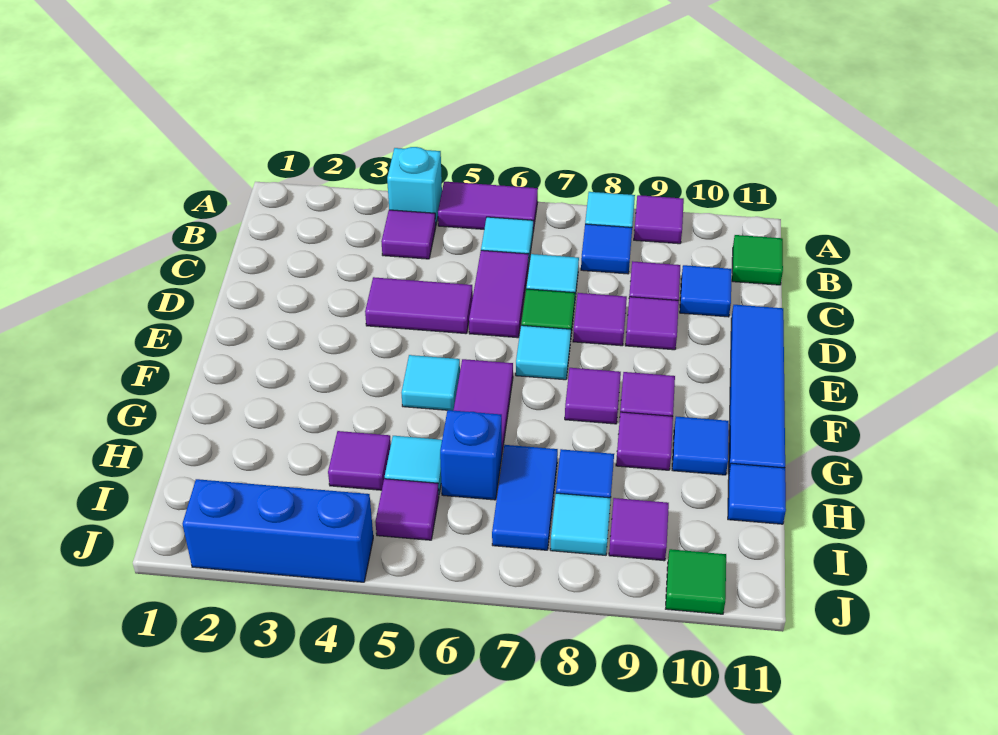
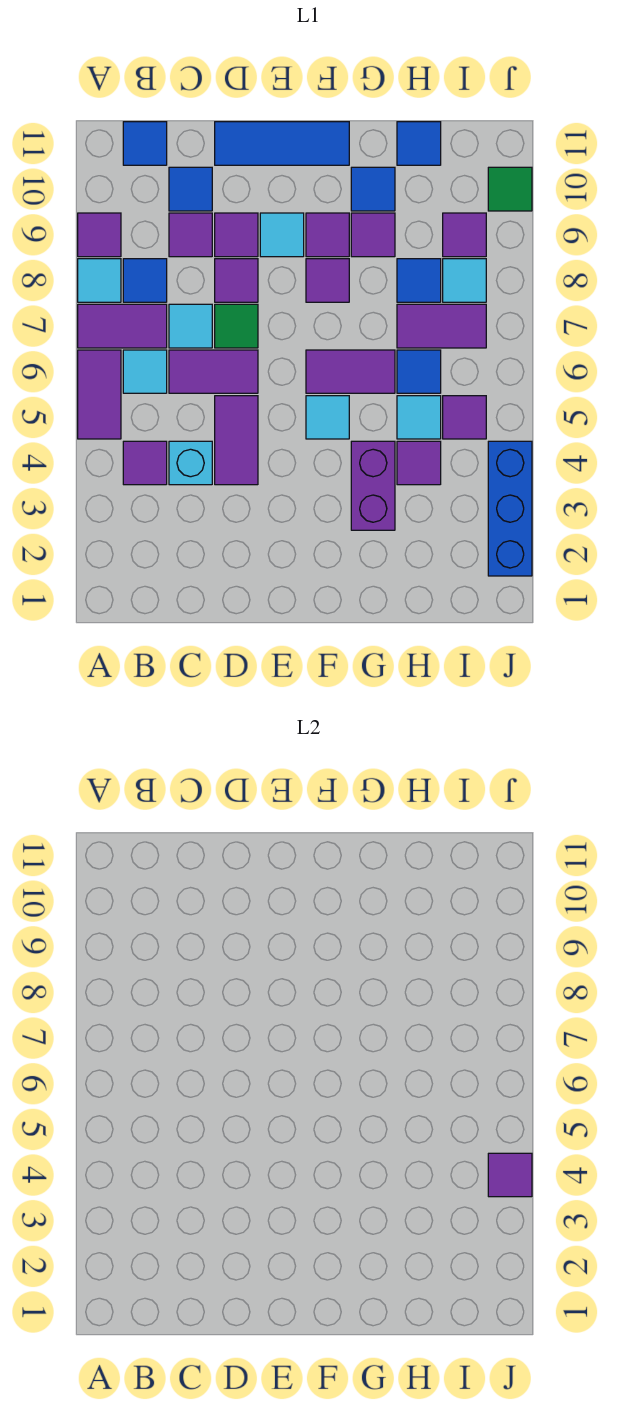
cyan brick A4 level 1 -> cyan brick C4 level 1
none -> purple tile A7:B7 level 1
green tile B11 level 1 -> blue tile B11 level 1
blue tile D11:G11 level 1 -> blue tile D11:F11 level 1
cyan tile E7 level 1 -> cyan tile E9 level 1
none -> purple brick G3:G4 level 1
blue brick H6 level 1 -> blue tile H6 level 1
blue tile H7:I7 level 1 -> purple tile H7:I7 level 1
none -> purple tile J4 level 2

